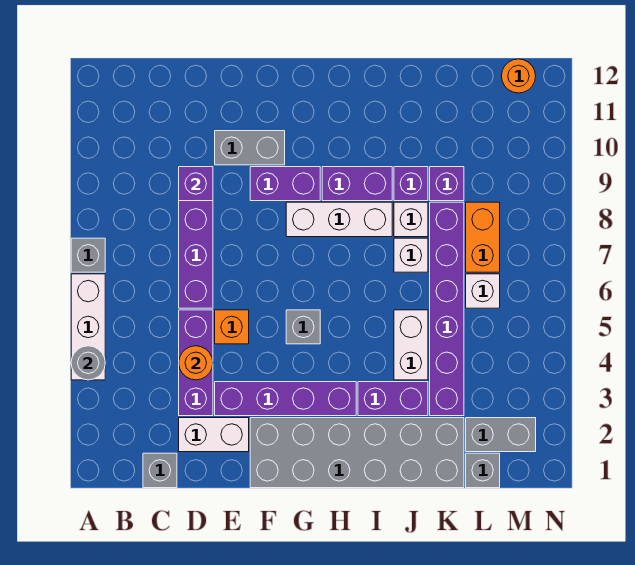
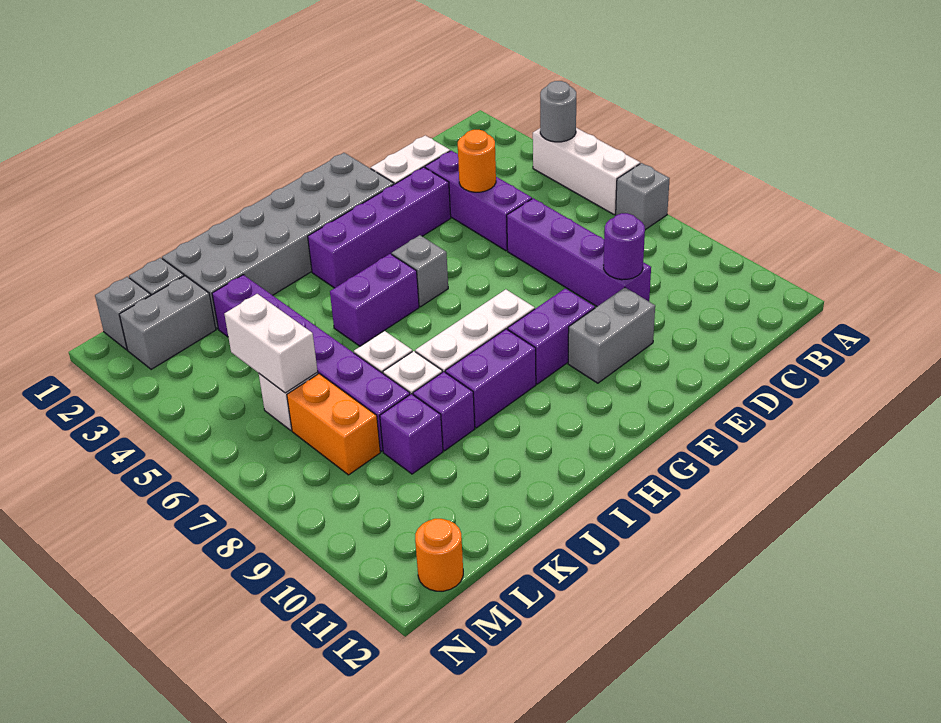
grey brick C1 level 1 -> grey brick M1 level 1
purple brick D9 level 2 -> purple round brick D9 level 2
orange brick E5 level 1 -> none
purple brick I3:J3 level 1 -> purple brick H5:I5 level 1
white brick J4:J5 level 1 -> white brick L5:L6 level 2

